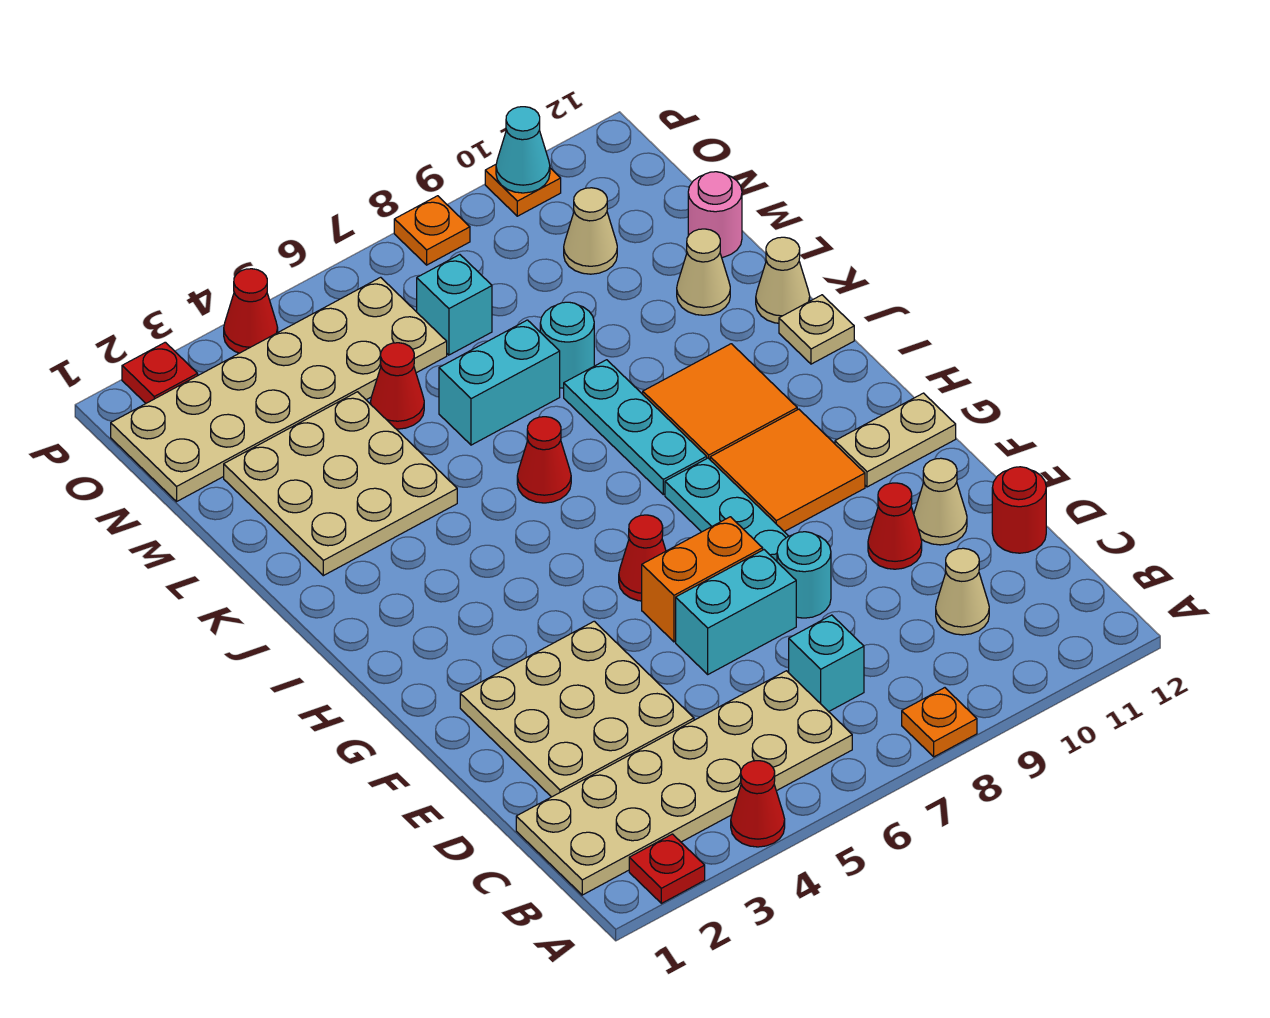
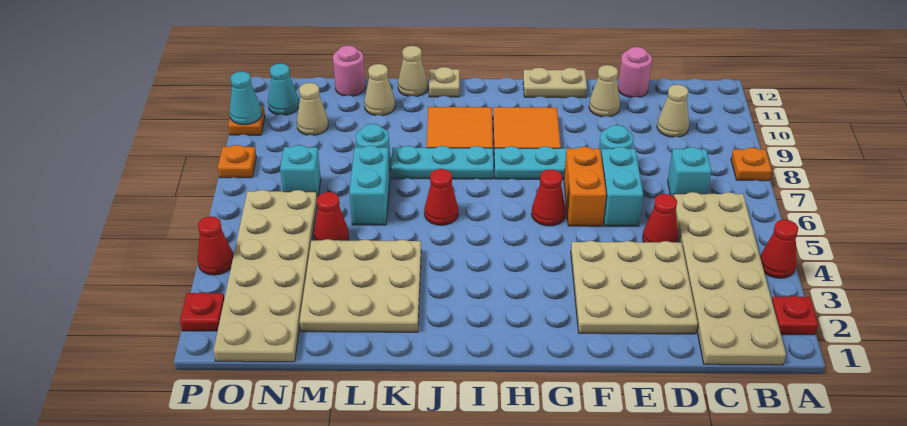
red round brick D12 level 1 -> pink round brick D12 level 1
red cone E10 level 1 -> red cone D5 level 1
tan plate G11:G12 level 1 -> tan plate F12:G12 level 1
none -> cyan cone O11 level 1

